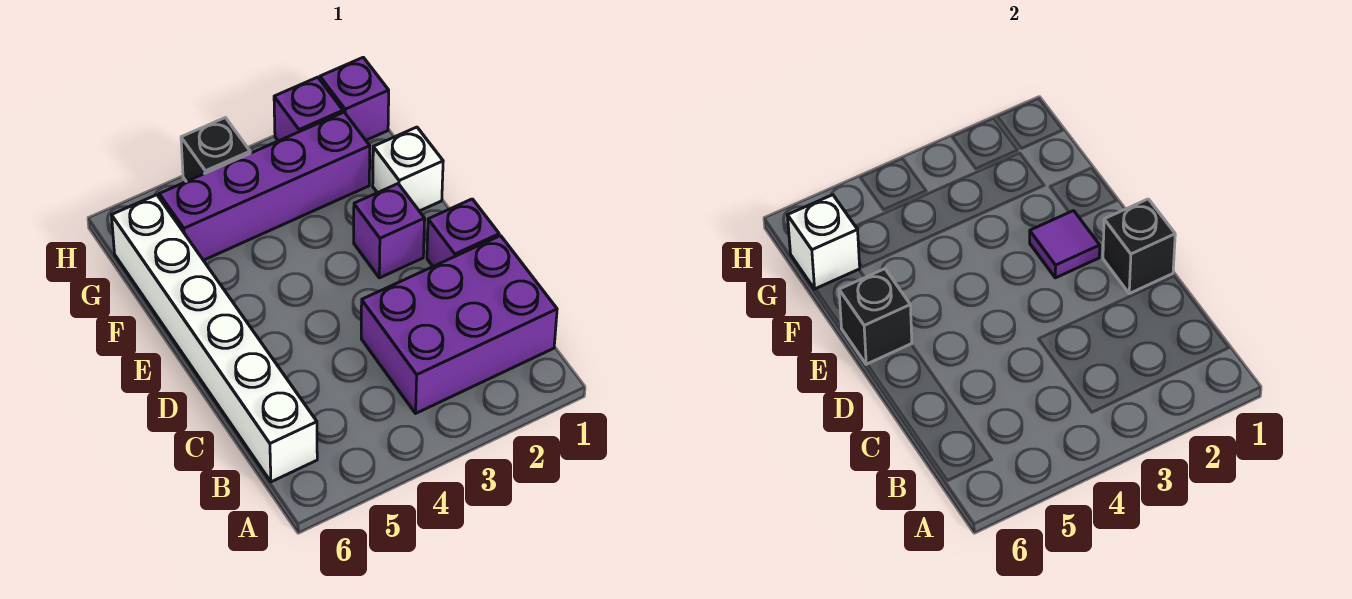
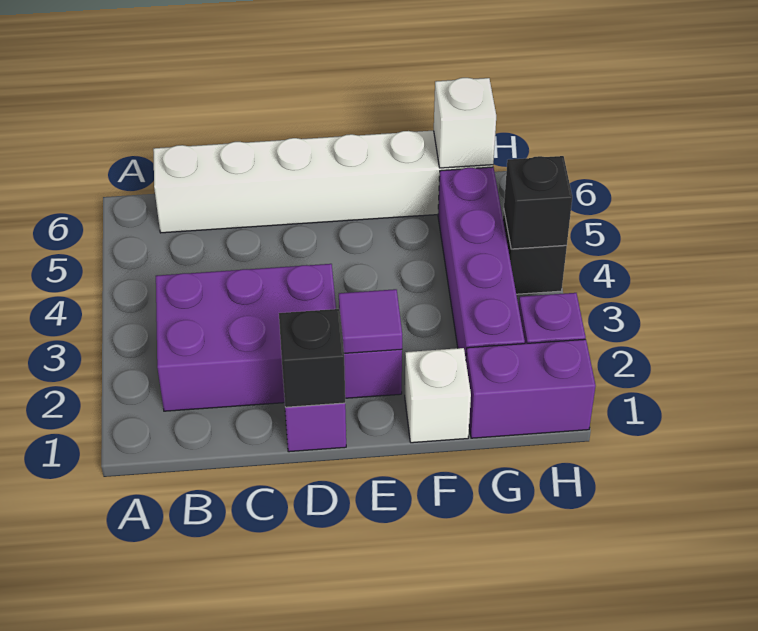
purple brick B1:C3 level 1 -> purple brick B2:D3 level 1
black brick E6 level 2 -> black brick H4 level 2
purple brick H1 level 1 -> purple brick G1:H1 level 1

